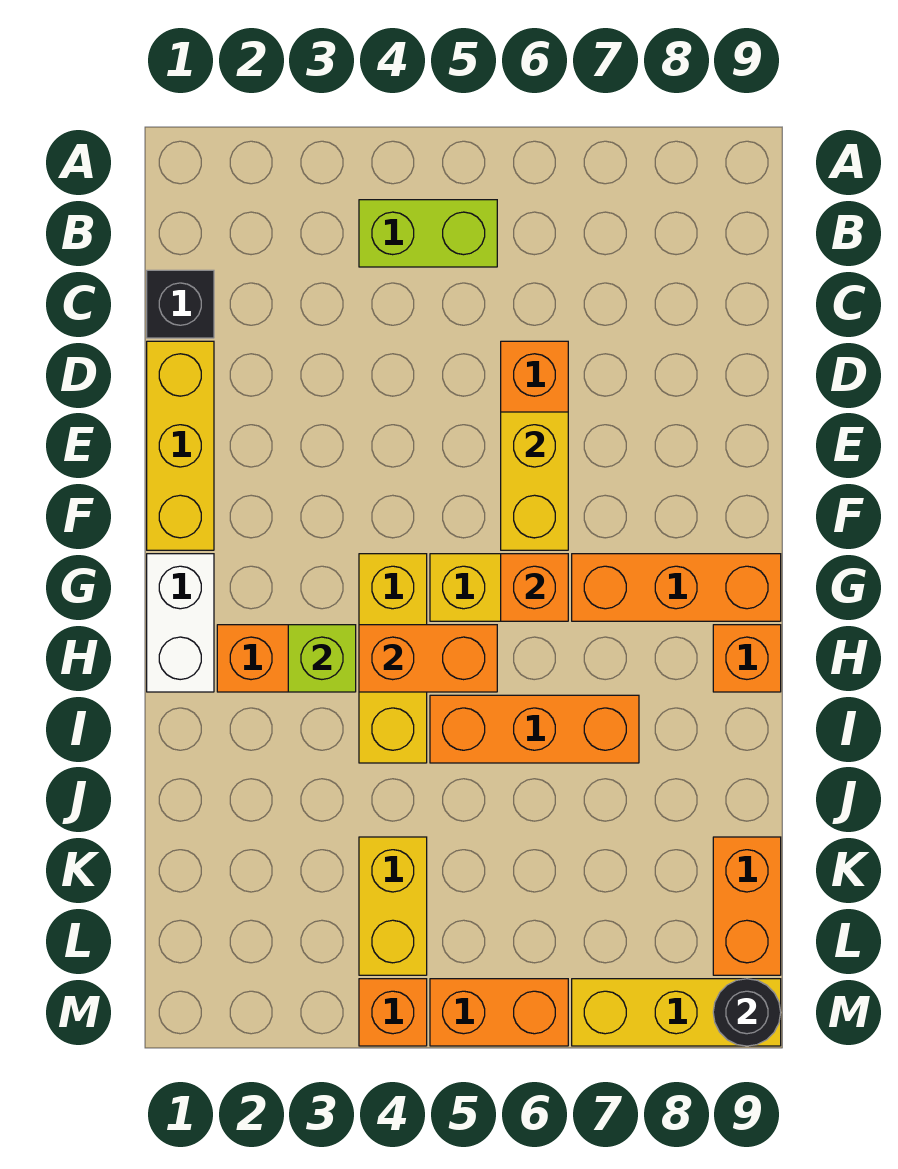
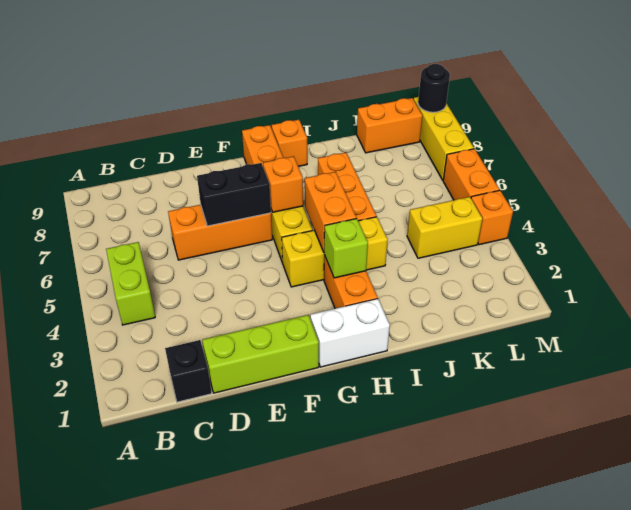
yellow brick D1:F1 level 1 -> lime brick D1:F1 level 1
yellow brick E6:F6 level 2 -> black brick E6:F6 level 2

